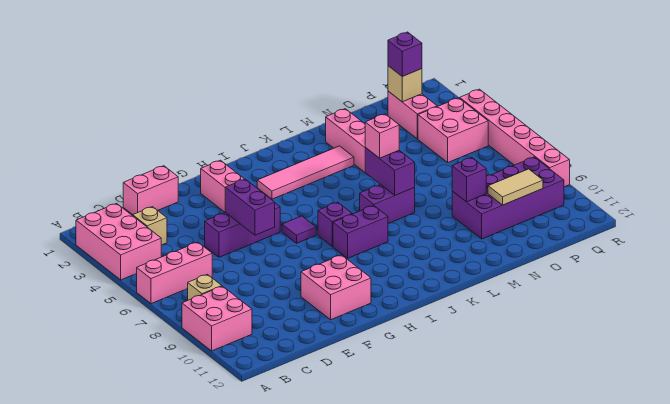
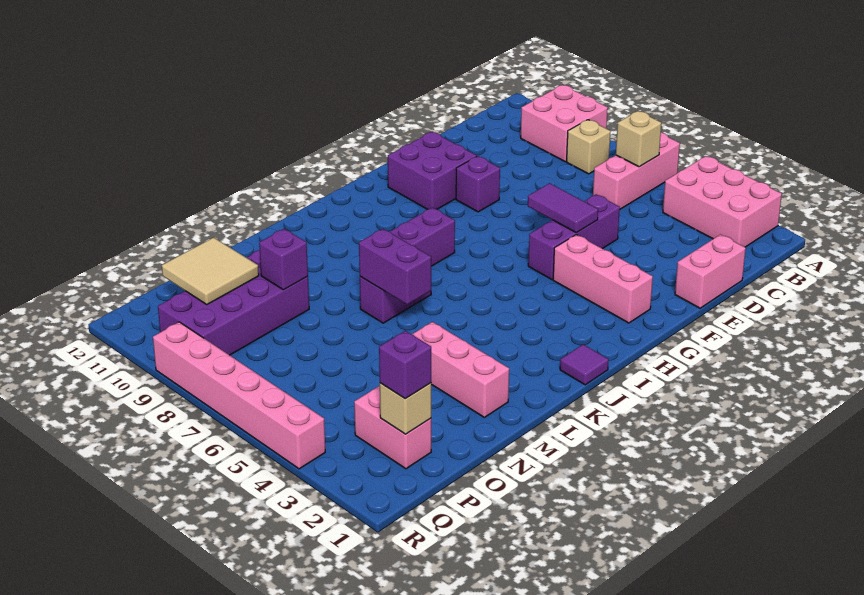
tan brick C3 level 1 -> tan brick B6 level 2
purple brick F5:F6 level 2 -> purple tile F5:F6 level 2
pink brick F10:G11 level 1 -> purple brick F10:G11 level 1
purple tile H6 level 1 -> purple tile J1 level 1
pink tile I3:L3 level 1 -> none
purple brick I7 level 1 -> purple brick F9 level 1
pink brick L6 level 3 -> none
tan tile O10:P10 level 2 -> tan tile O10:P11 level 2
pink brick P4:Q5 level 1 -> none

